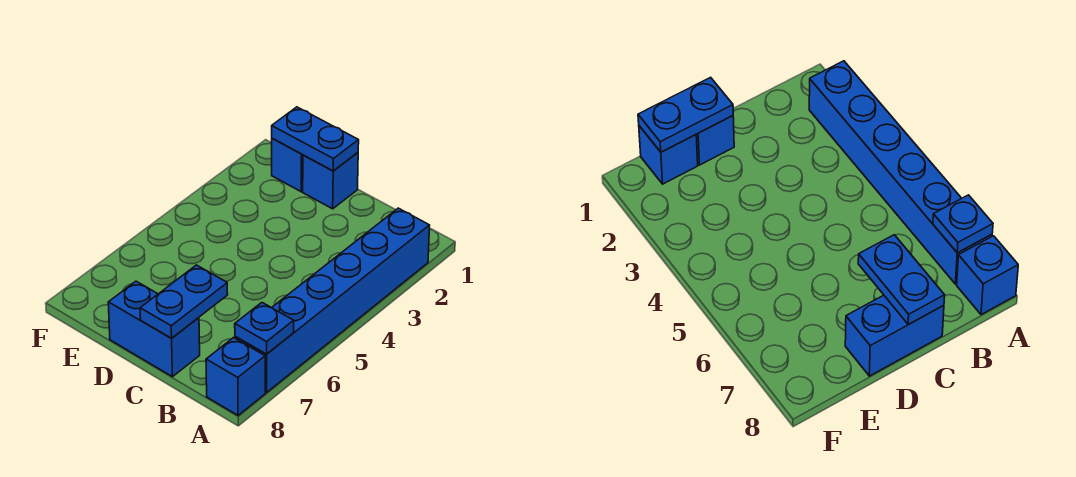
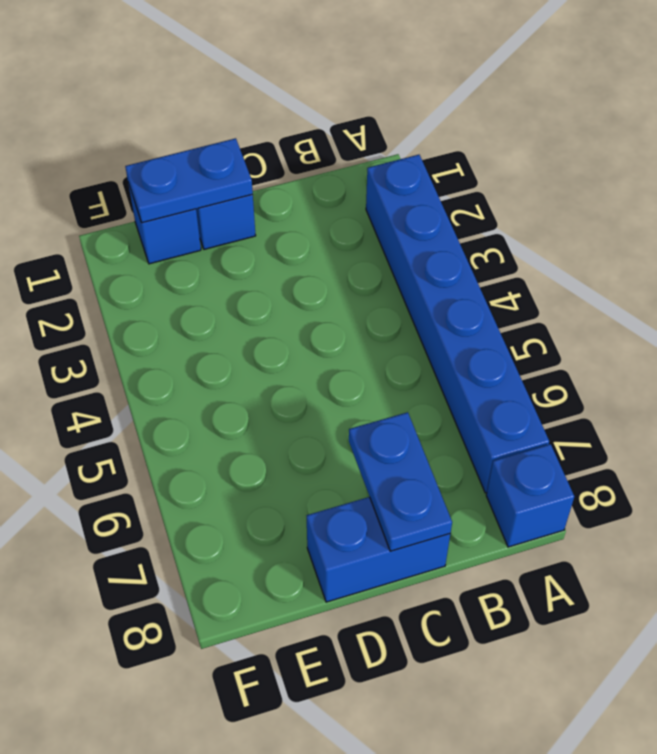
blue plate A7 level 2 -> none

